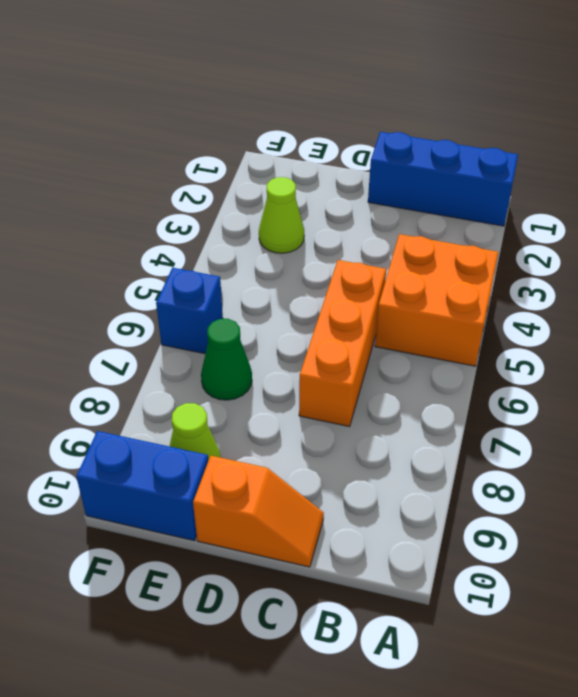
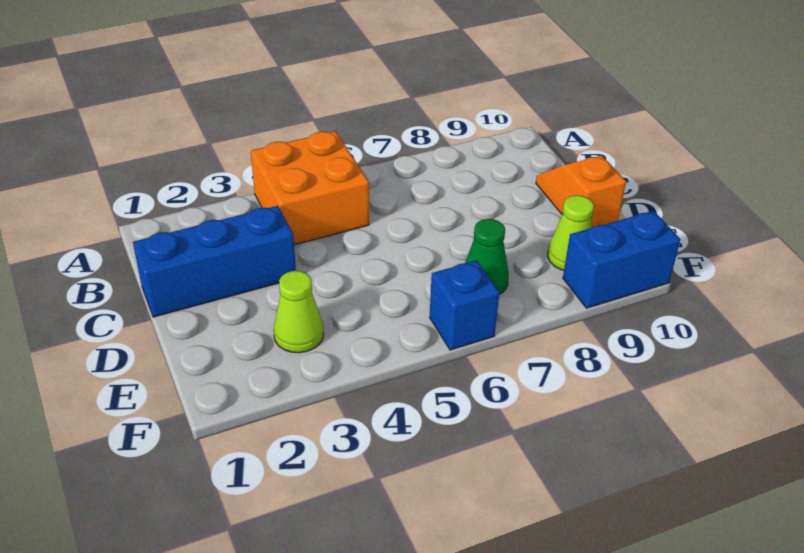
blue brick A1:C1 level 1 -> blue brick C1:C3 level 1
orange brick C5:C7 level 1 -> none
blue brick E10:F10 level 1 -> blue brick F9:F10 level 1

